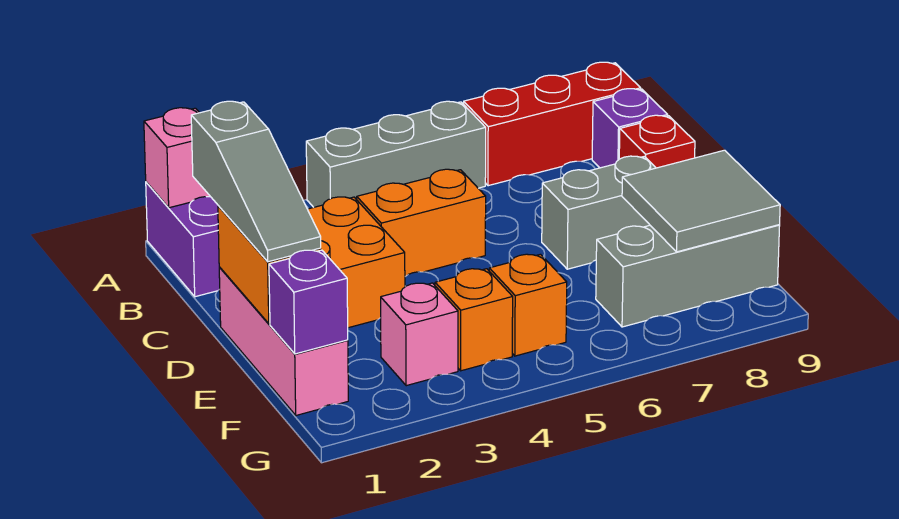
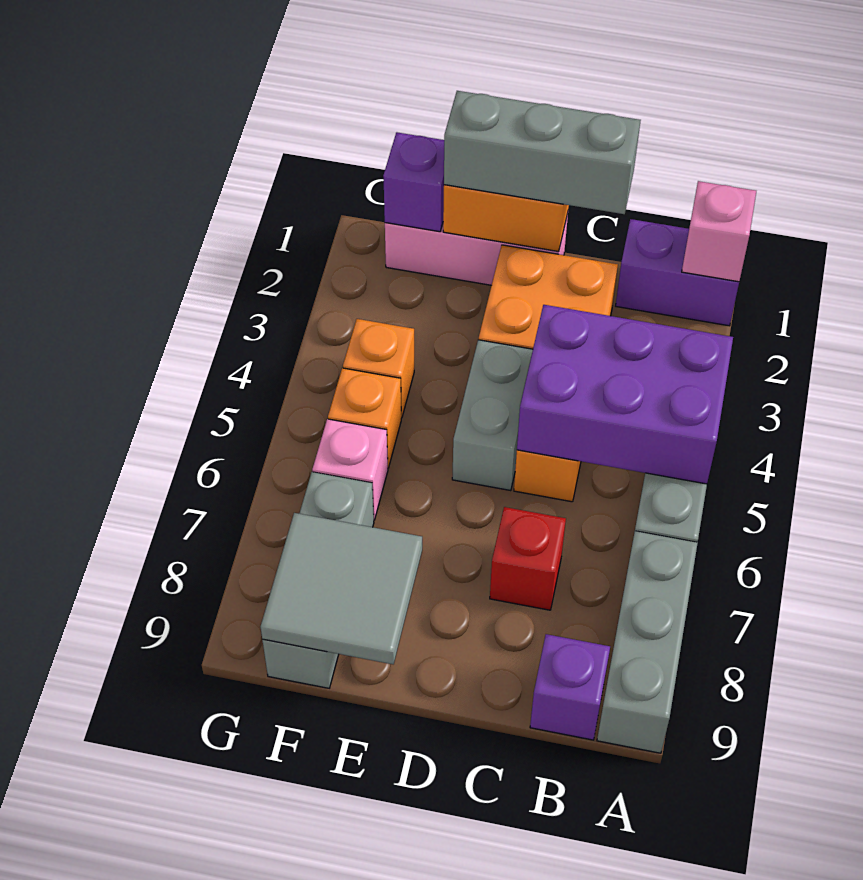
none -> purple brick A4:C5 level 2
red brick A7:A9 level 1 -> grey brick A7:A9 level 1
grey slope C1:E1 level 3 top C -> grey brick C1:E1 level 3
red brick C9 level 1 -> red brick C7 level 1
grey brick D7:D8 level 1 -> grey brick D4:D5 level 1
pink brick F3 level 1 -> pink brick F6 level 1

